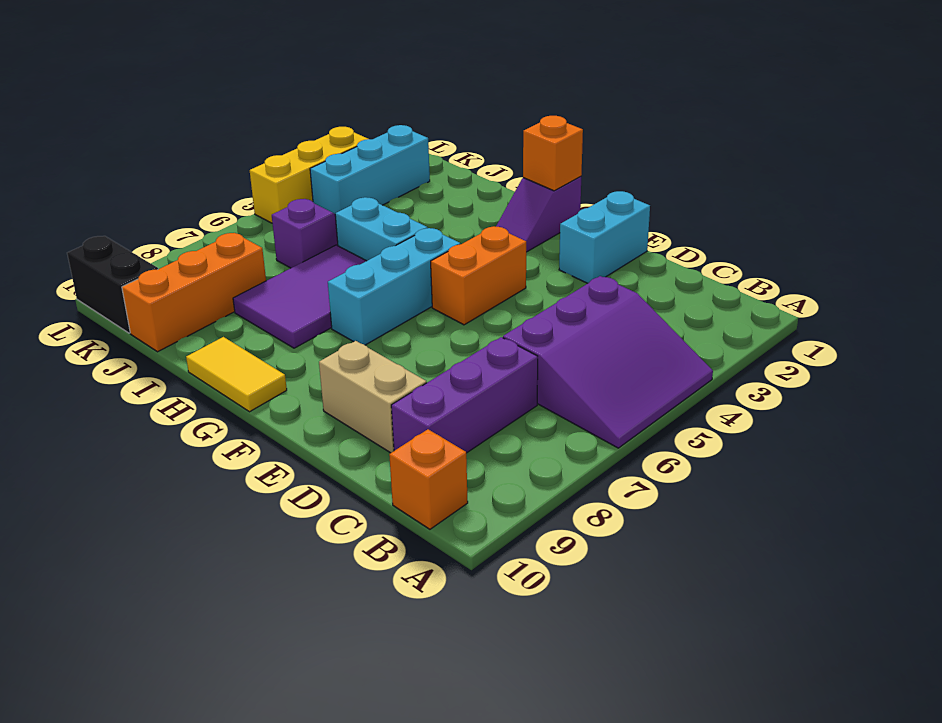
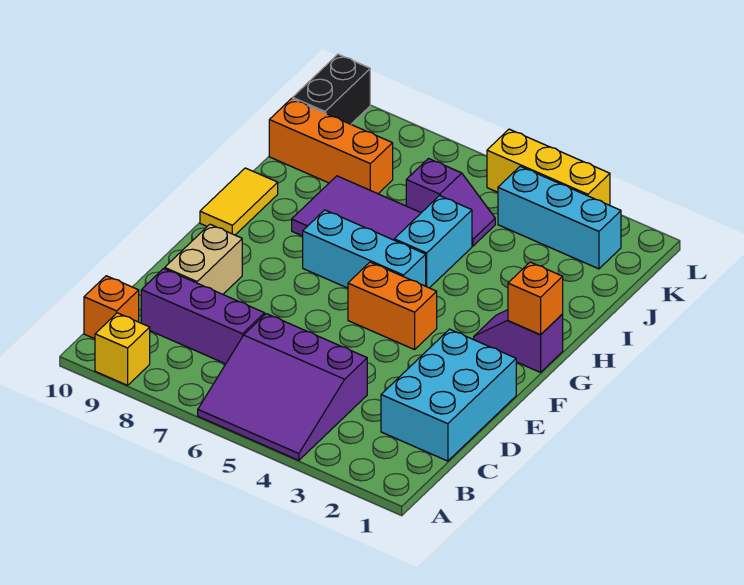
none -> yellow brick A9 level 1
cyan brick E1:E2 level 1 -> cyan brick C1:E2 level 1

